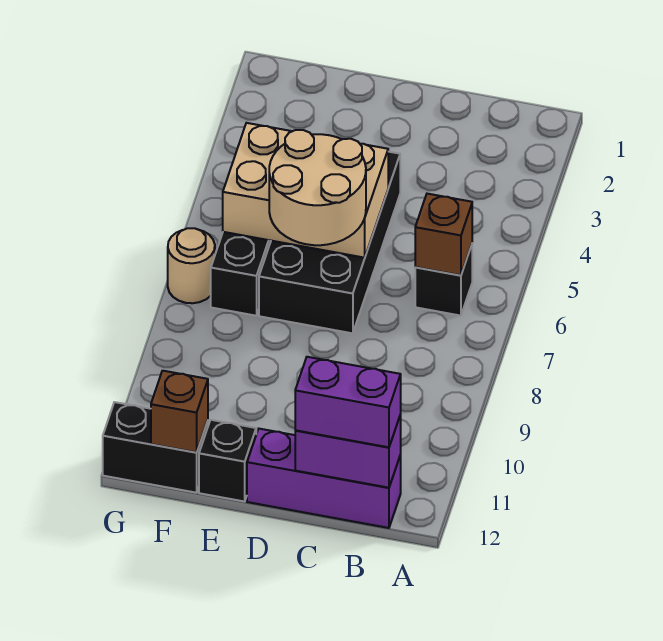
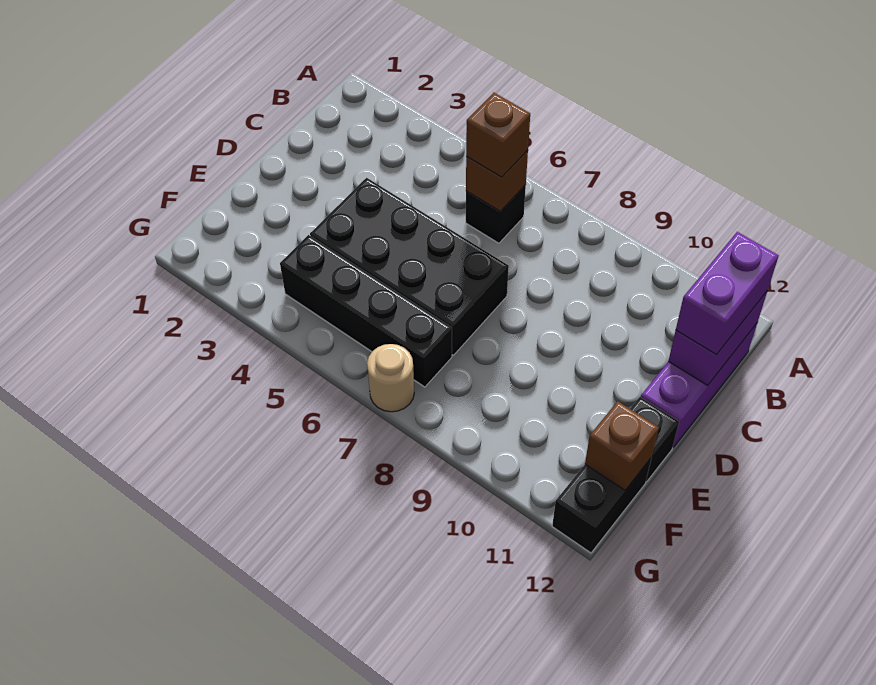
none -> brown brick B6 level 3
tan brick D5:F6 level 2 -> none
tan round brick D6:E7 level 3 -> none

